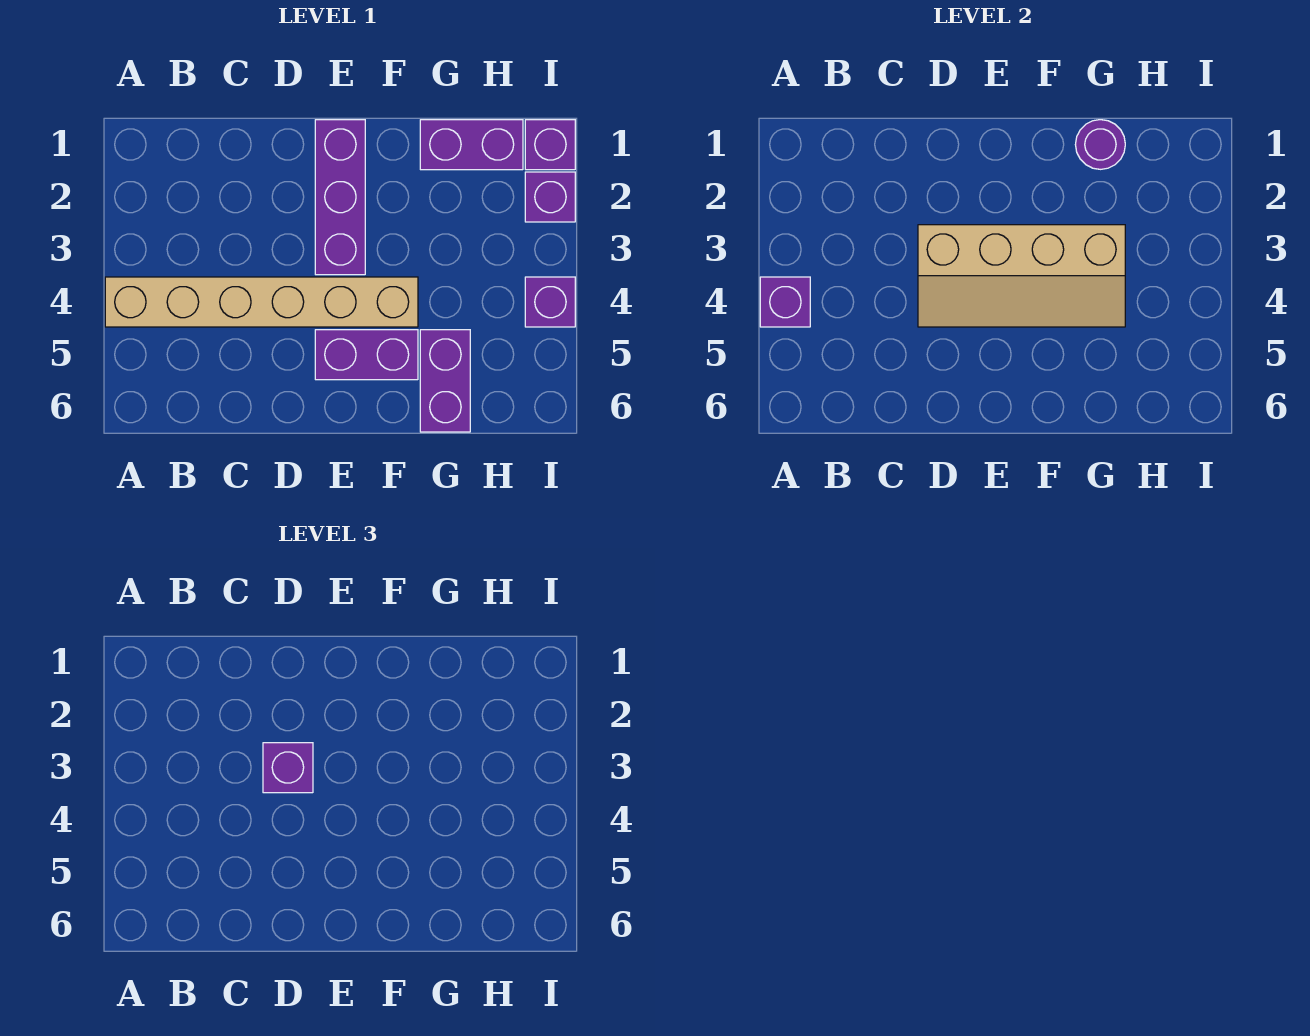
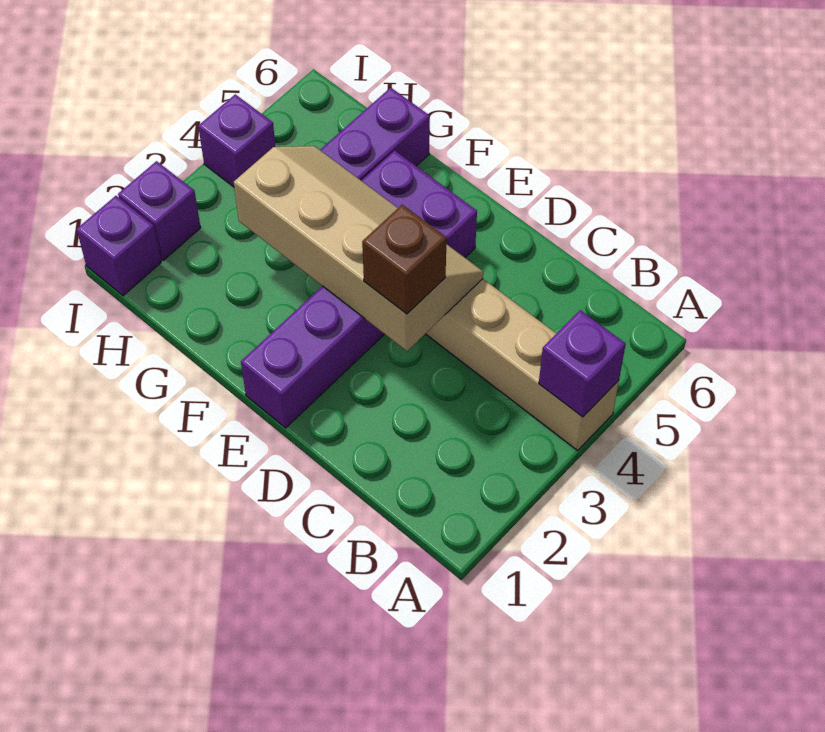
purple brick D3 level 3 -> brown brick D3 level 3
purple brick G1:H1 level 1 -> none
purple round brick G1 level 2 -> none

